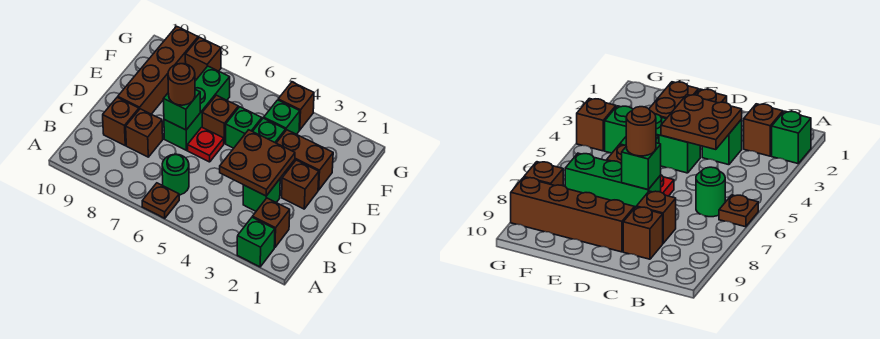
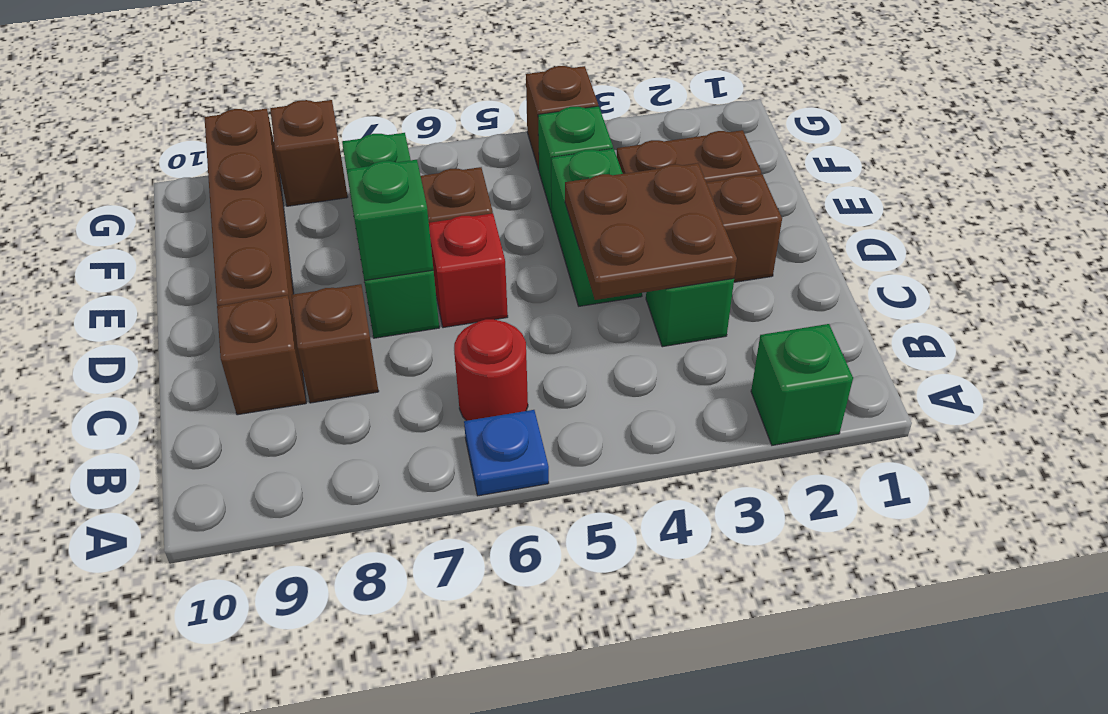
brown plate A6 level 1 -> blue plate A6 level 1
brown brick B2 level 1 -> none
green round brick B6 level 1 -> red round brick B6 level 1
red plate D6 level 1 -> red brick D6 level 1
brown round brick D7 level 3 -> none
green brick E5 level 1 -> none

